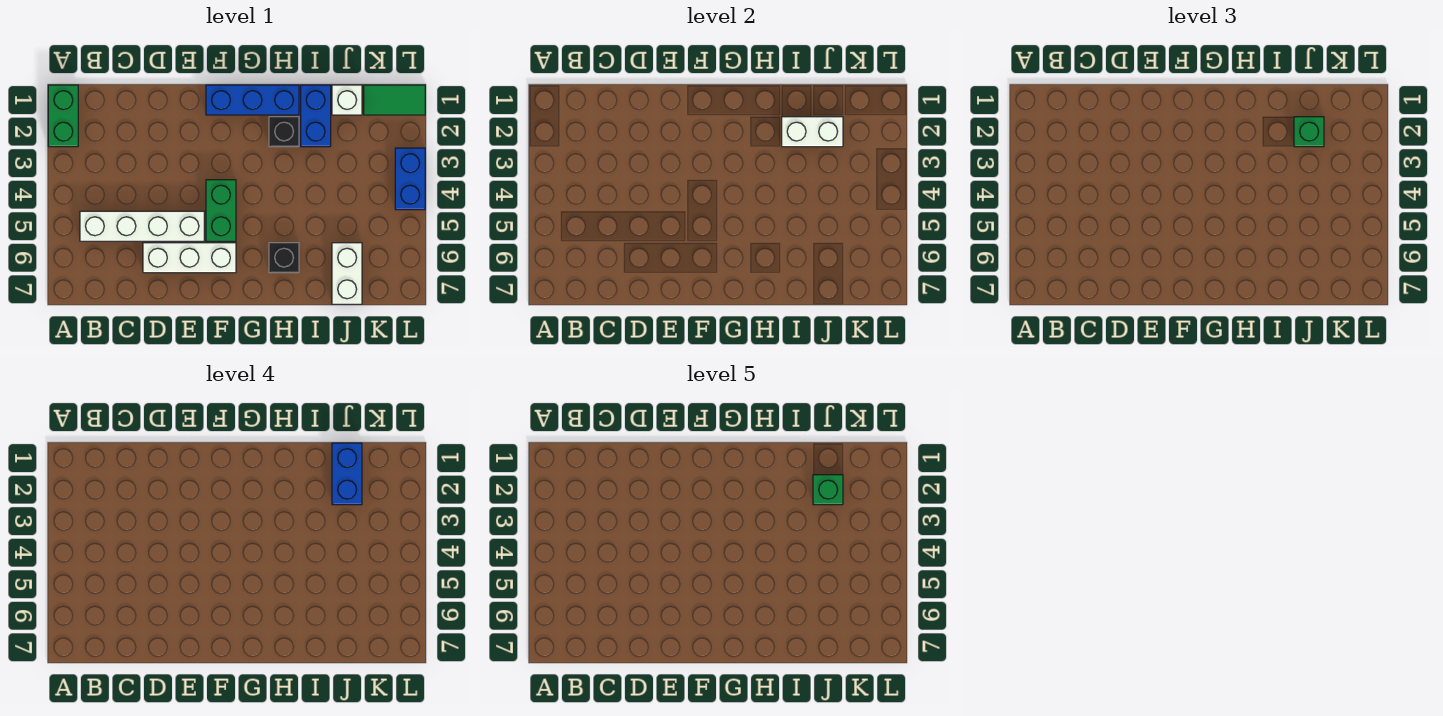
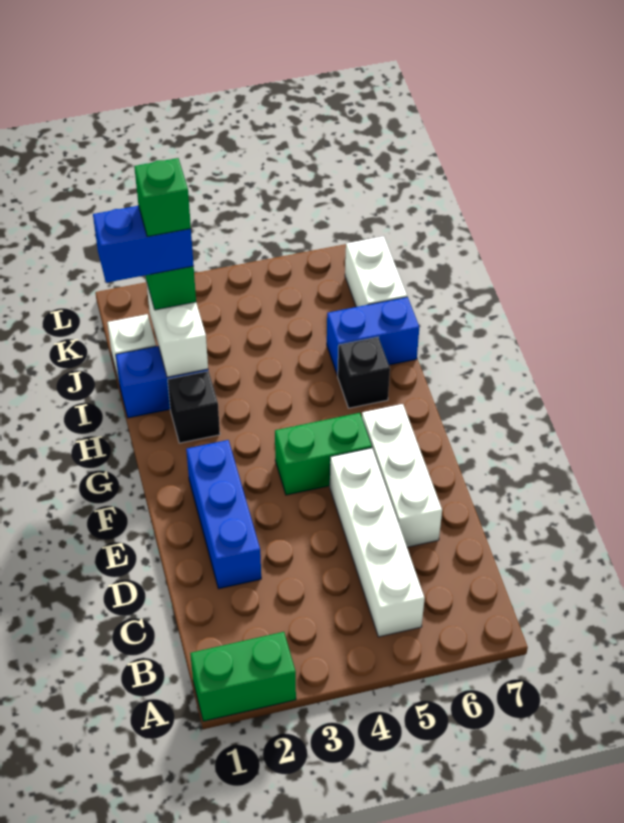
blue brick F1:H1 level 1 -> blue brick D2:F2 level 1
white brick J6:J7 level 1 -> white brick J7:K7 level 1
green tile K1:L1 level 1 -> none
blue brick L3:L4 level 1 -> blue brick I6:I7 level 1

